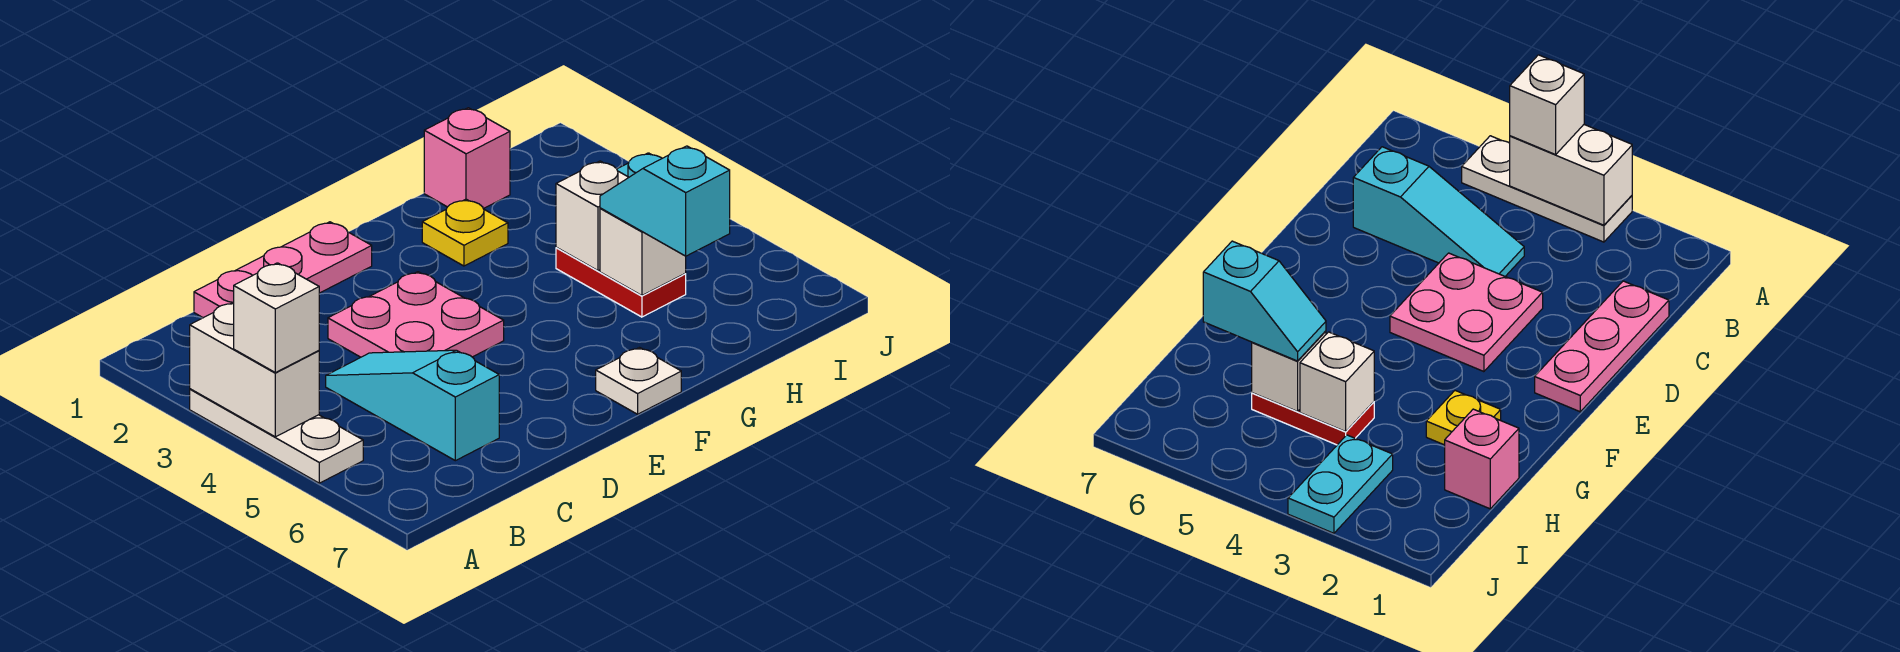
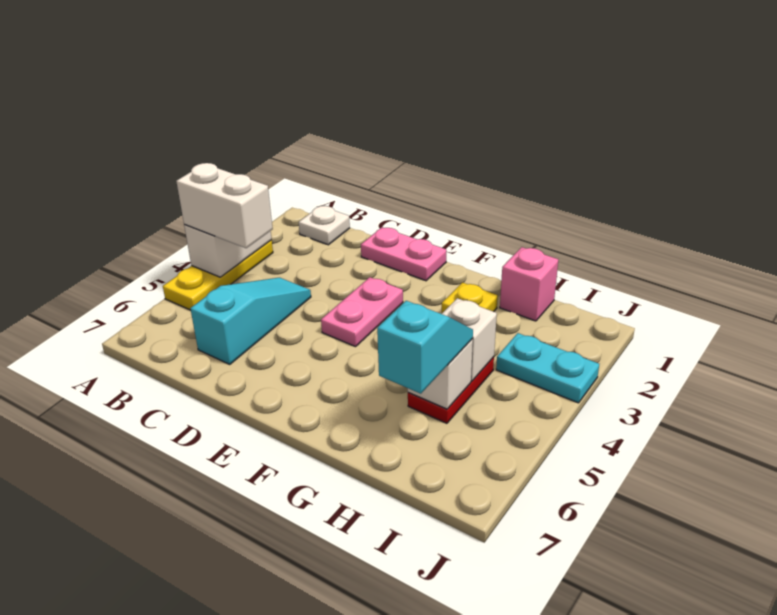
white plate A3:A5 level 1 -> yellow plate A3:A5 level 1
white brick A4 level 3 -> white brick A4:B4 level 3
pink plate C1:E1 level 1 -> pink plate D1:E1 level 1
pink plate D3:E4 level 1 -> pink plate E3:E4 level 1
white plate F7 level 1 -> white plate B1 level 1

